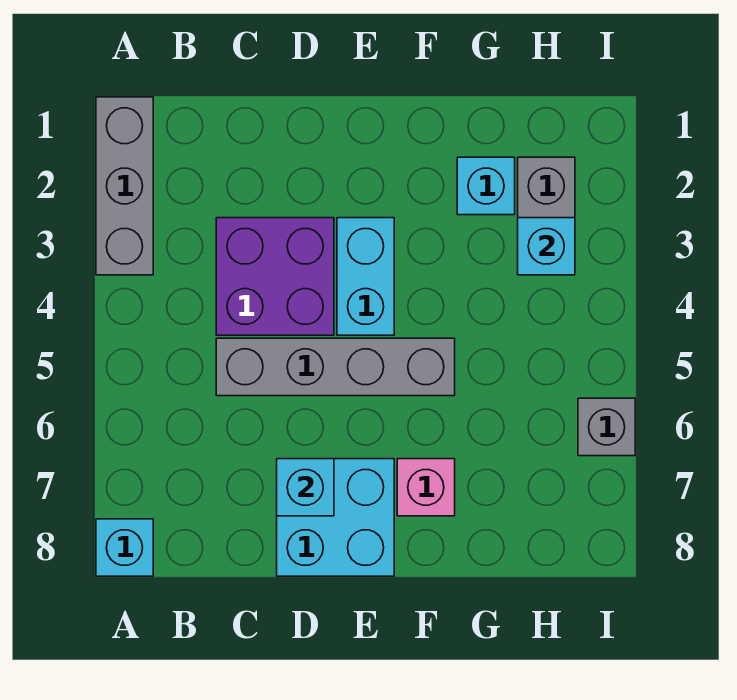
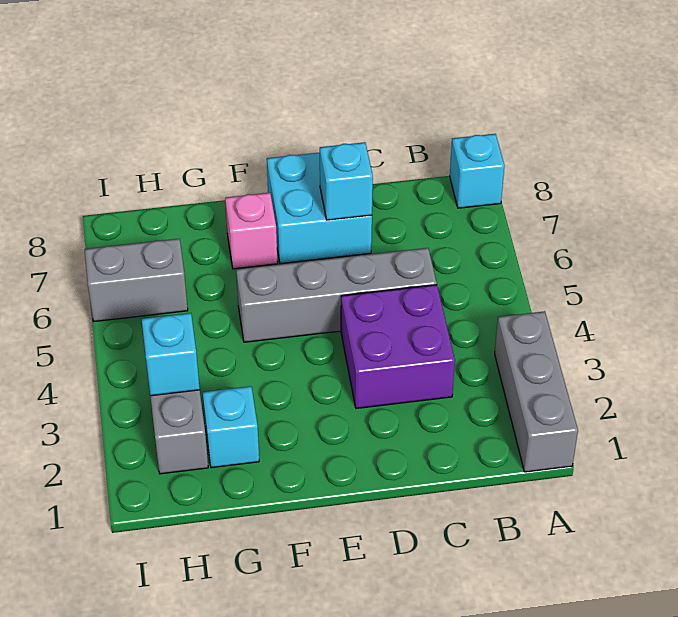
cyan brick E3:E4 level 1 -> none
grey brick I6 level 1 -> grey brick H6:I6 level 1

